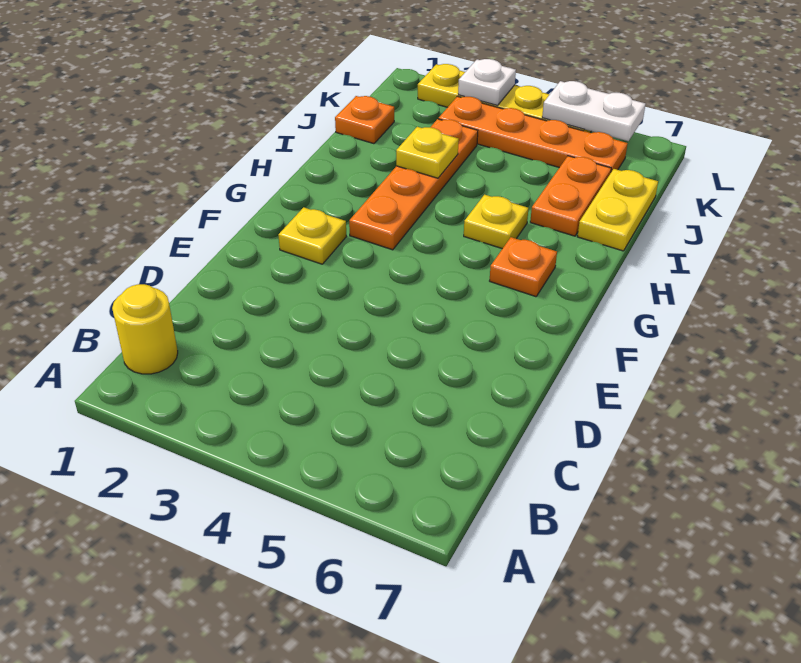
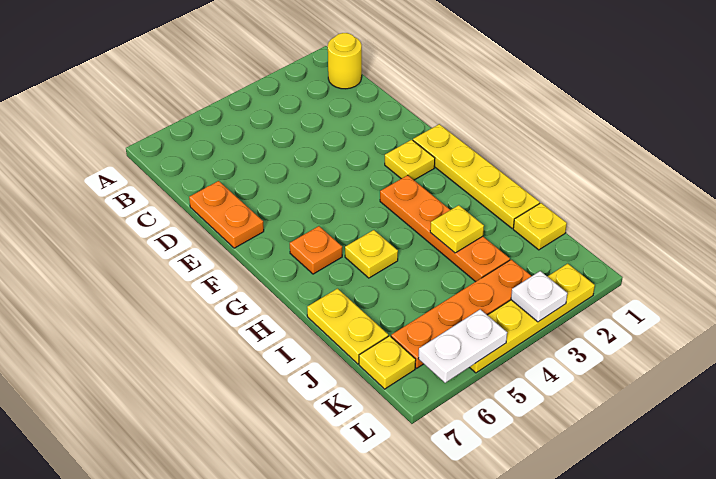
none -> yellow plate F1:I1 level 1
orange plate I6:J6 level 1 -> orange plate D7:E7 level 1
orange plate J1 level 1 -> yellow plate J1 level 1
none -> yellow plate K7 level 1

